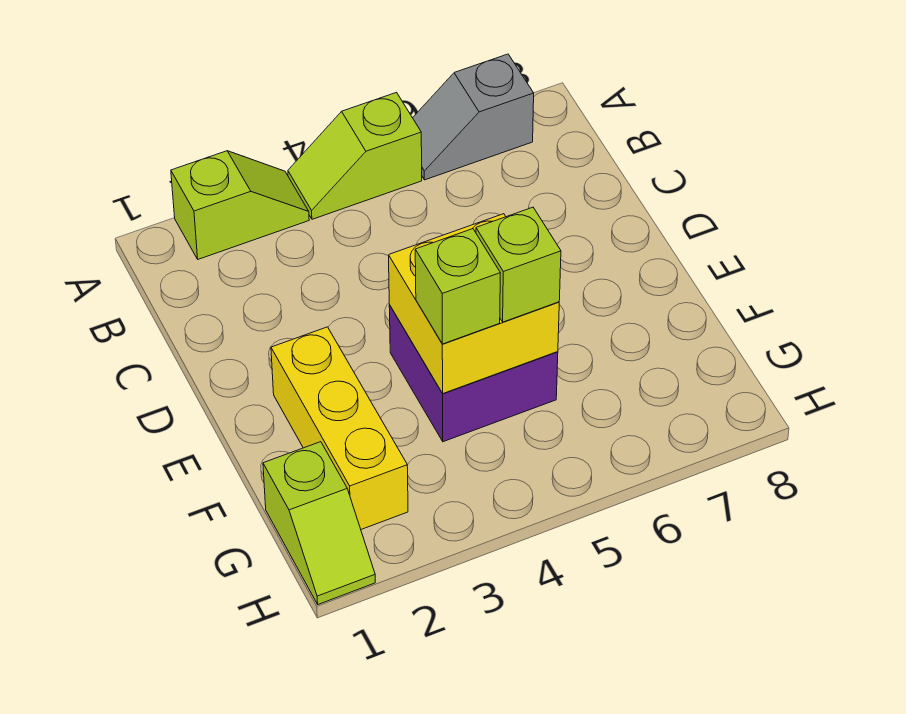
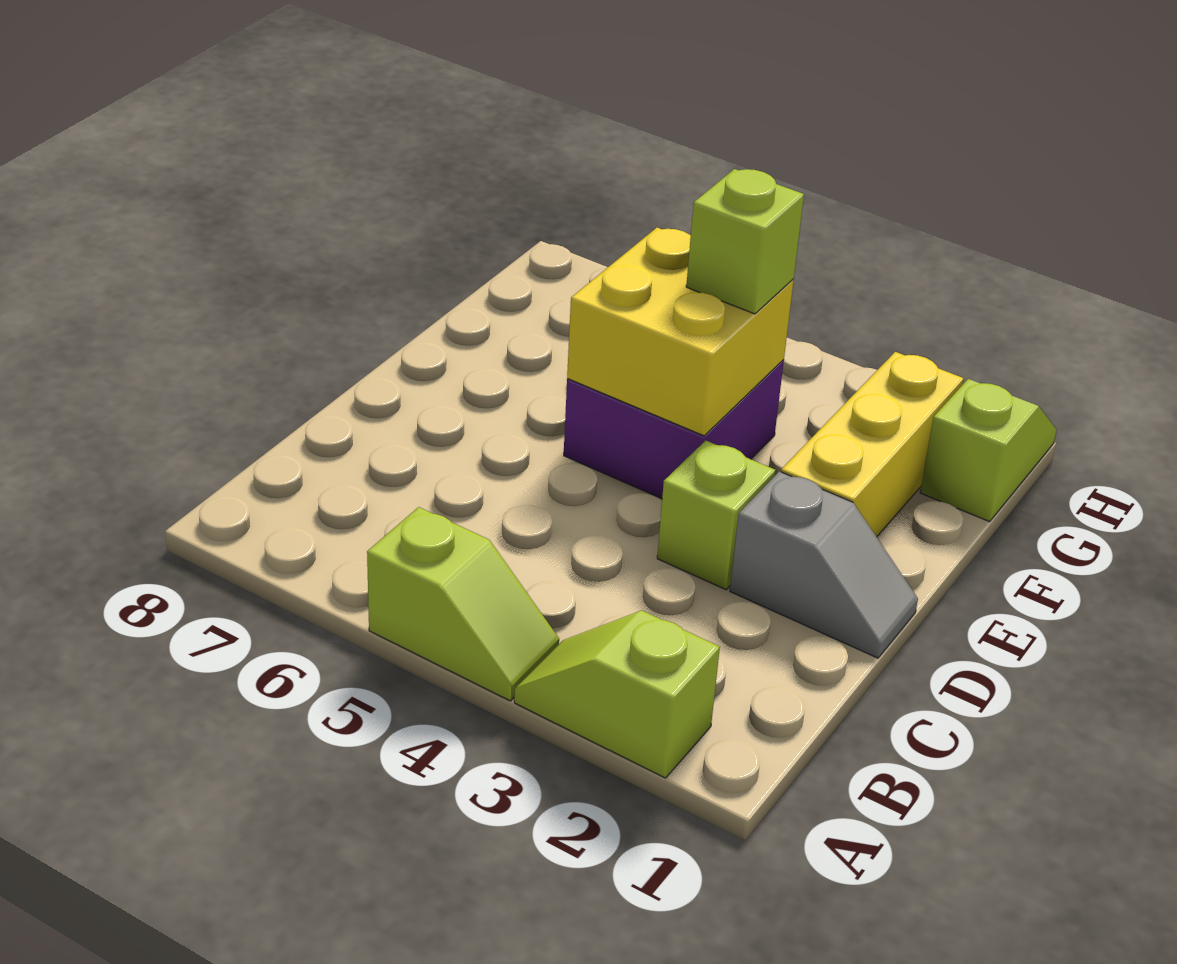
grey slope A6:A7 level 1 top 7 -> grey slope D1:D2 level 1 top 2
lime brick F5 level 3 -> lime brick D3 level 1

